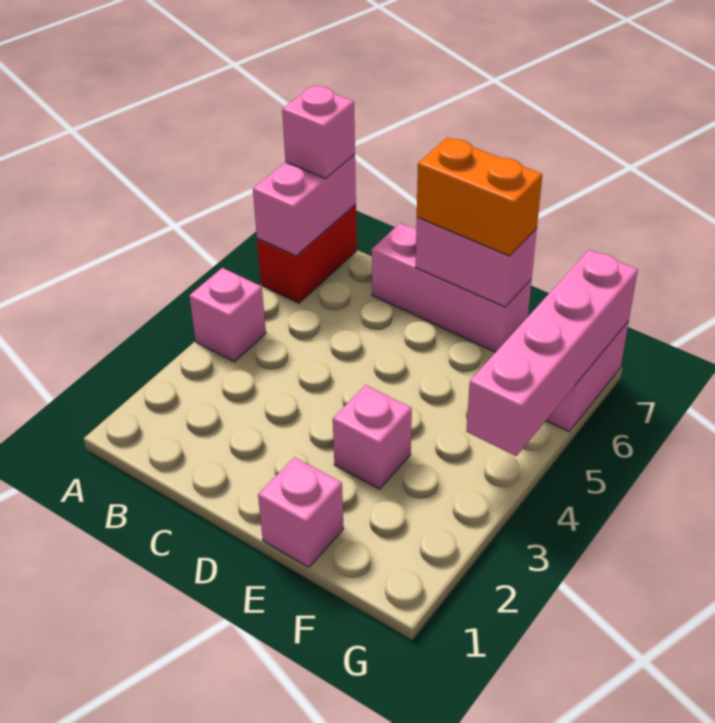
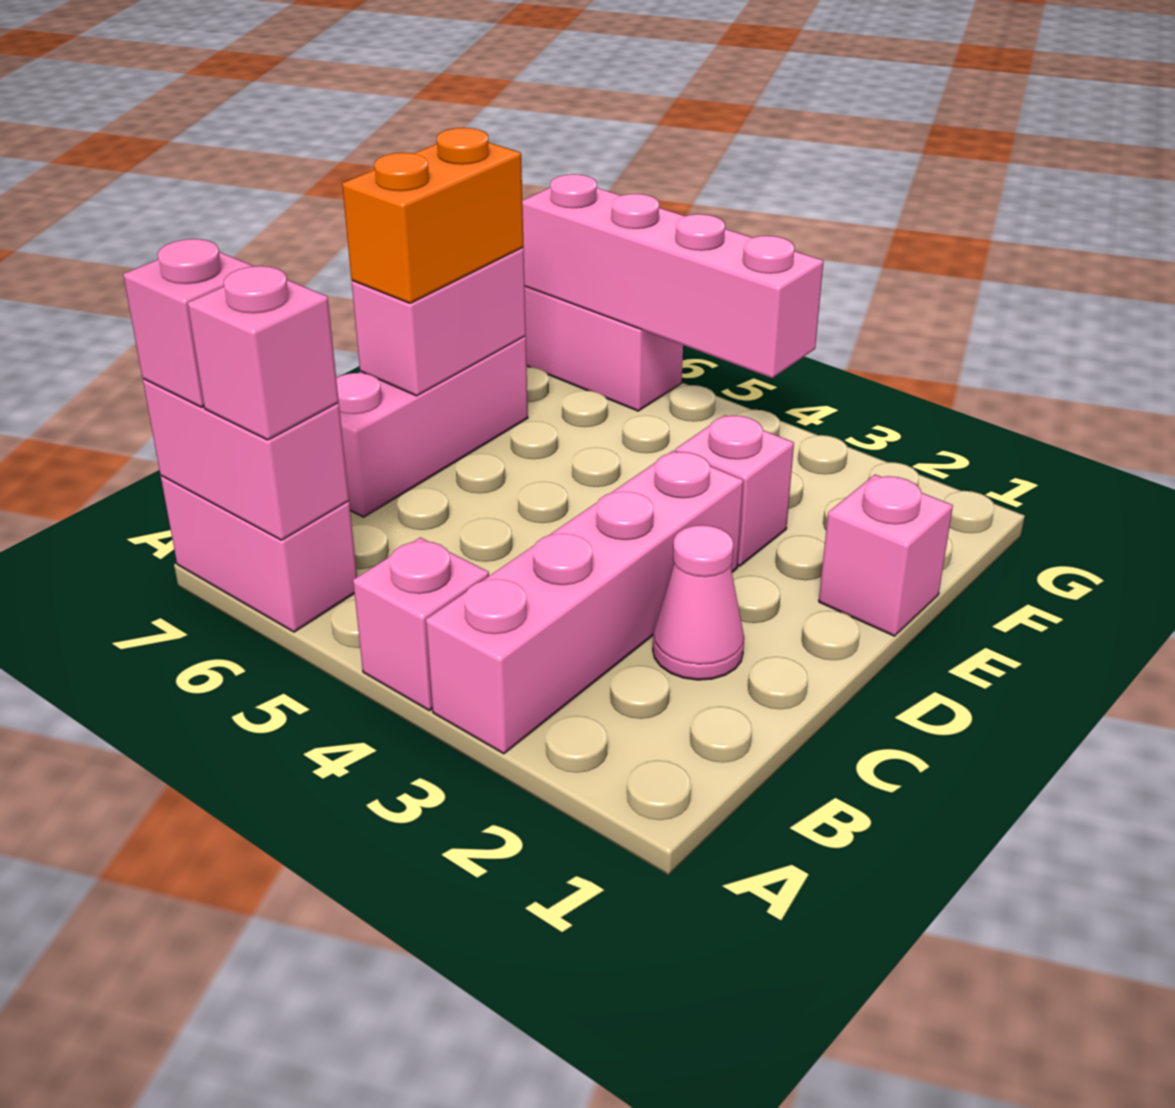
none -> pink brick A3:D3 level 1
red brick A6:A7 level 1 -> pink brick A6:A7 level 1
none -> pink brick A6 level 3
none -> pink cone C2 level 1

